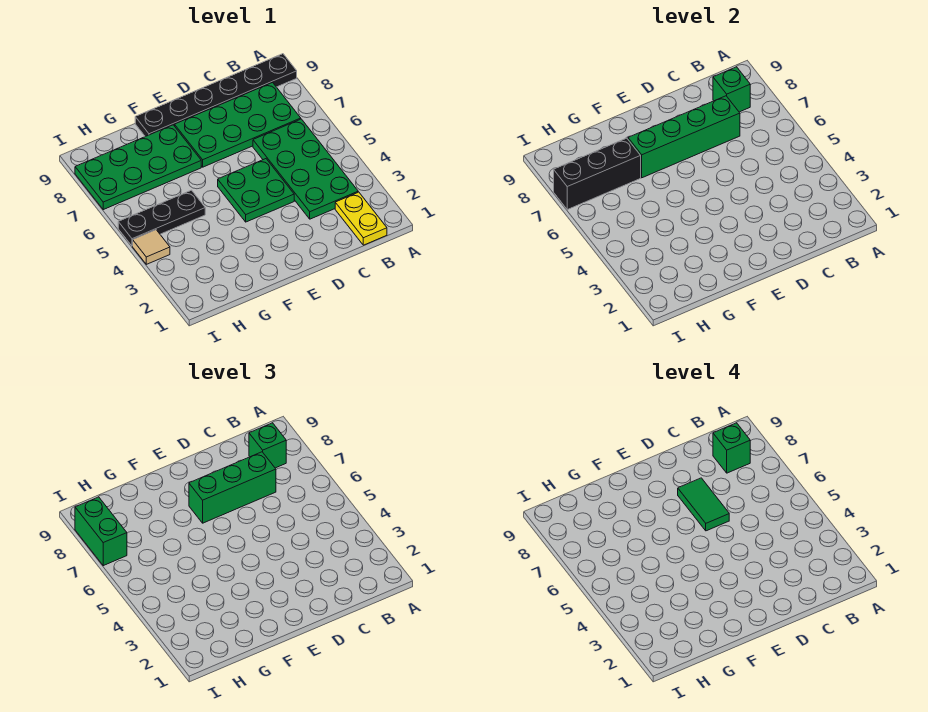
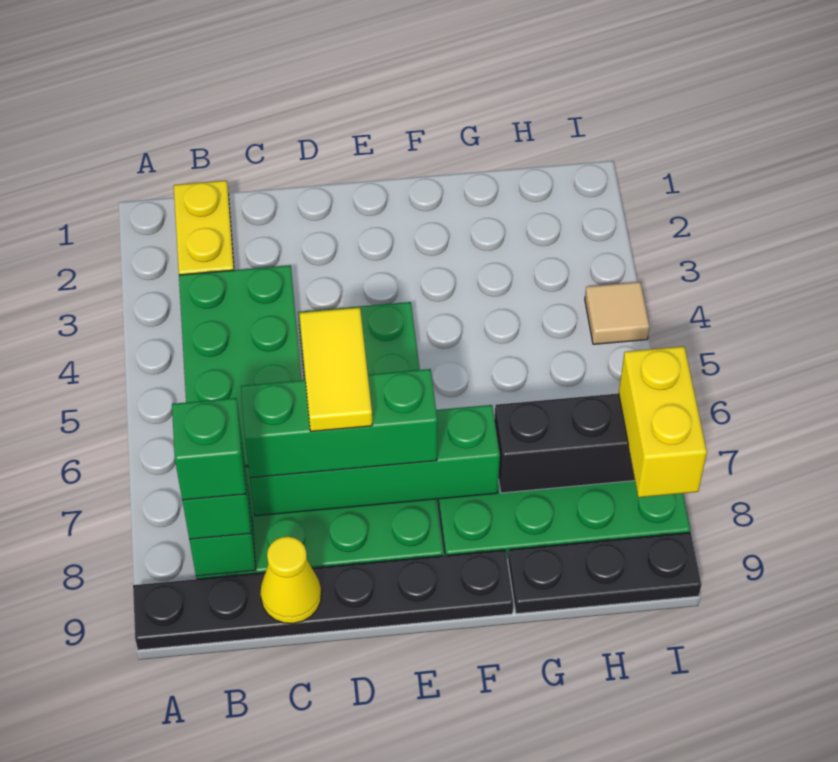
none -> yellow cone C9 level 2
green tile D6:D7 level 4 -> yellow tile D6:D7 level 4
black plate G5:I5 level 1 -> black plate G9:I9 level 1
green brick I7:I8 level 3 -> yellow brick I7:I8 level 3

